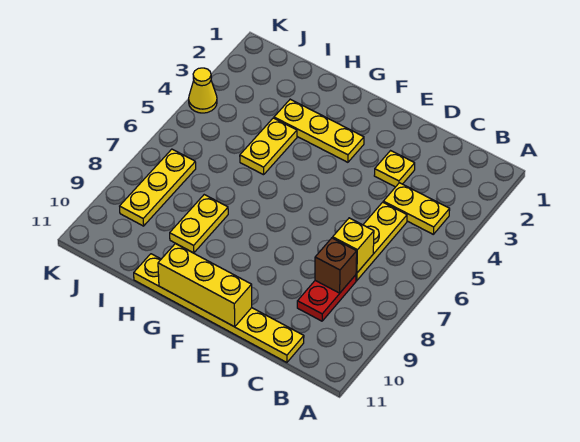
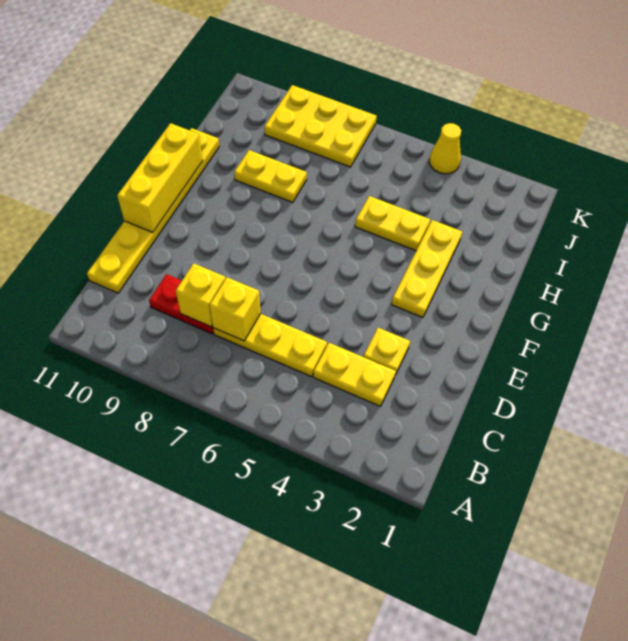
yellow plate B4:C4 level 1 -> yellow plate C3:C4 level 1
brown brick C8 level 2 -> yellow brick C8 level 2
yellow plate J7:J9 level 1 -> yellow plate J7:K9 level 1

